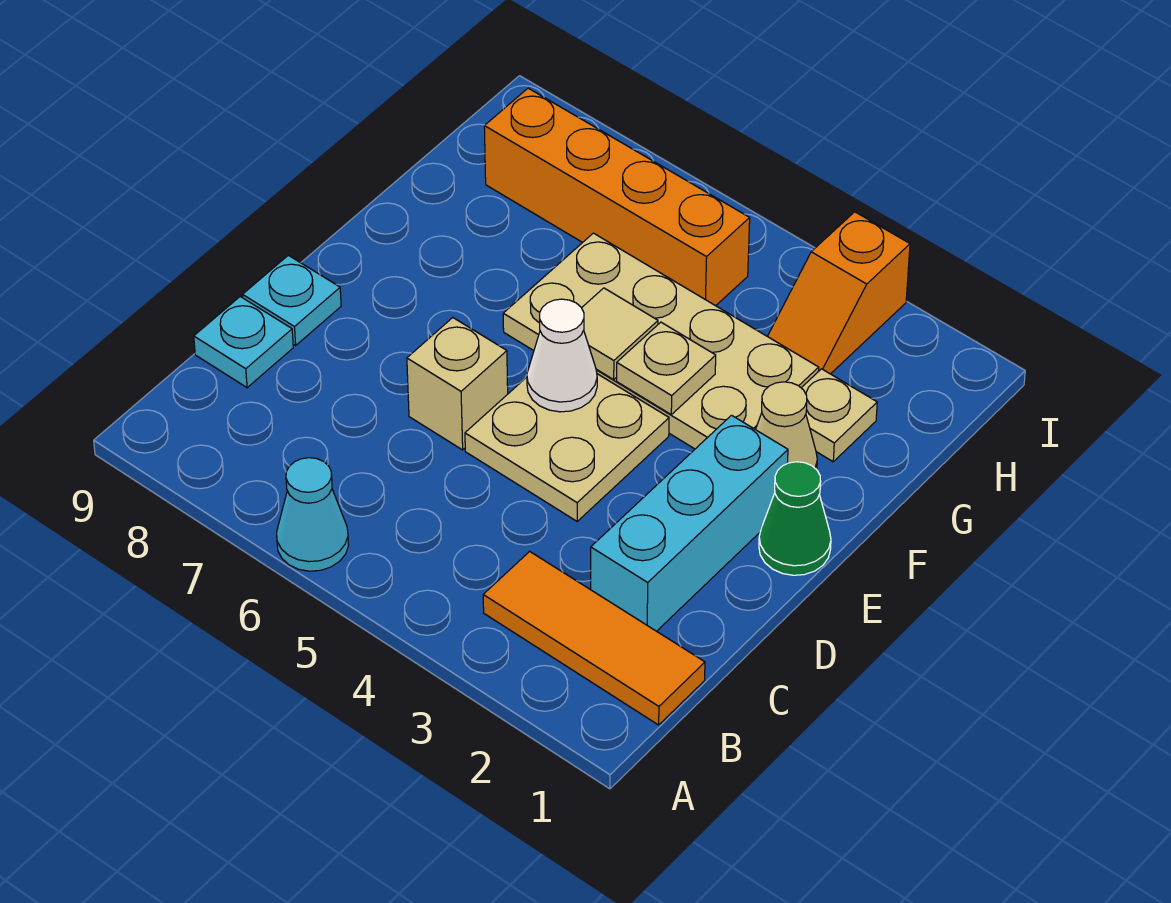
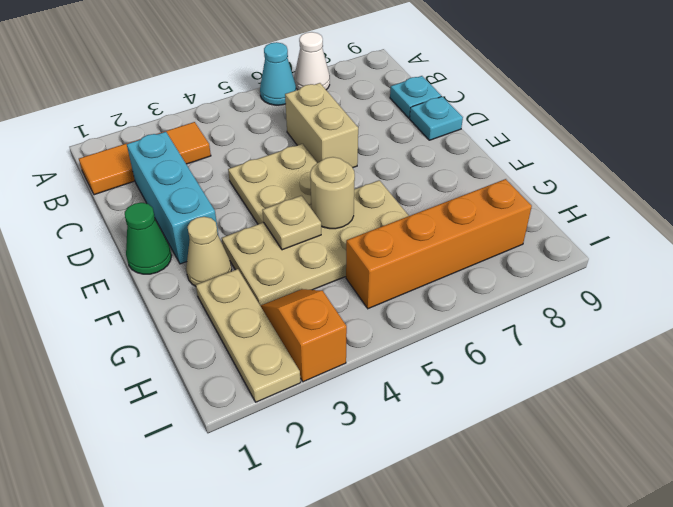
tan brick D6 level 1 -> tan brick C6:D6 level 1
white cone E5 level 2 -> white cone A7 level 1
tan tile F5 level 2 -> tan round brick F5 level 2
tan plate G2 level 1 -> tan plate G2:I2 level 1

